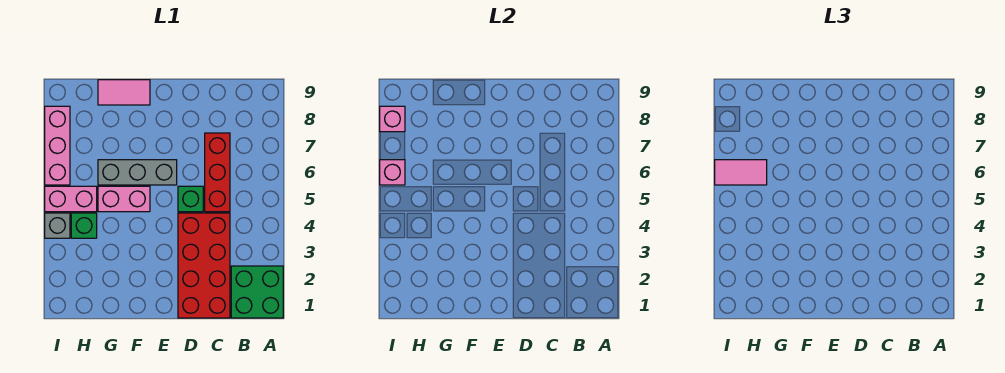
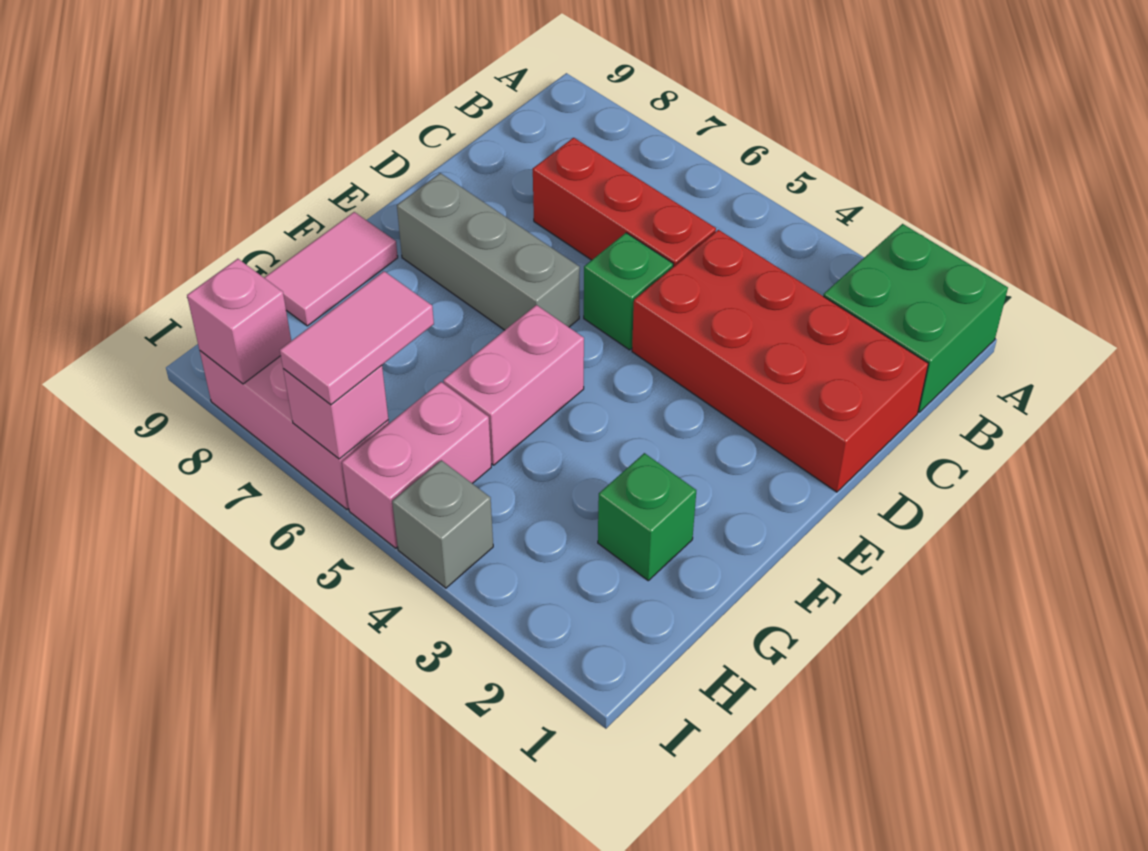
grey brick E6:G6 level 1 -> grey brick E6:E8 level 1
green brick H4 level 1 -> green brick G2 level 1

